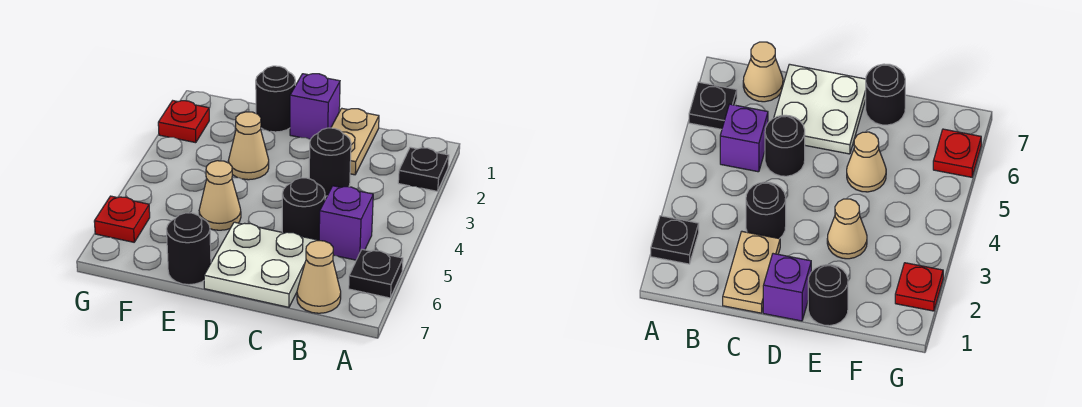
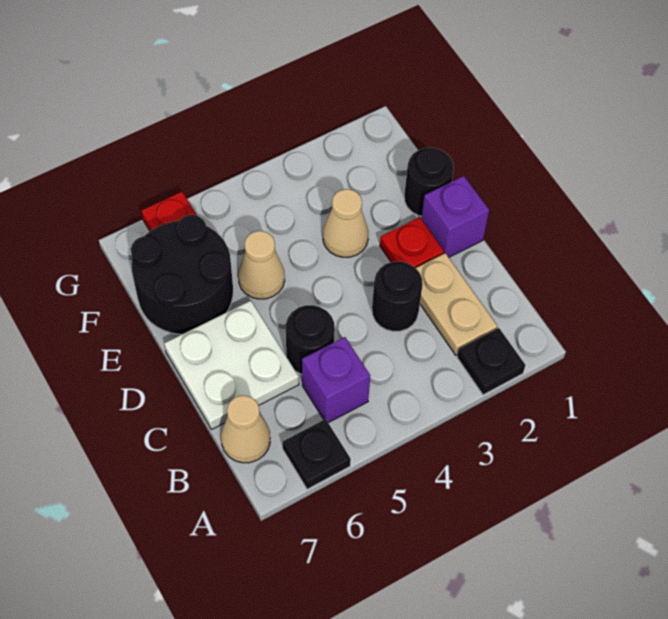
tan plate C1:C2 level 1 -> tan plate B2:C2 level 1
black round brick E7 level 1 -> black round brick E6:F7 level 1
red plate G2 level 1 -> red plate D2 level 1

